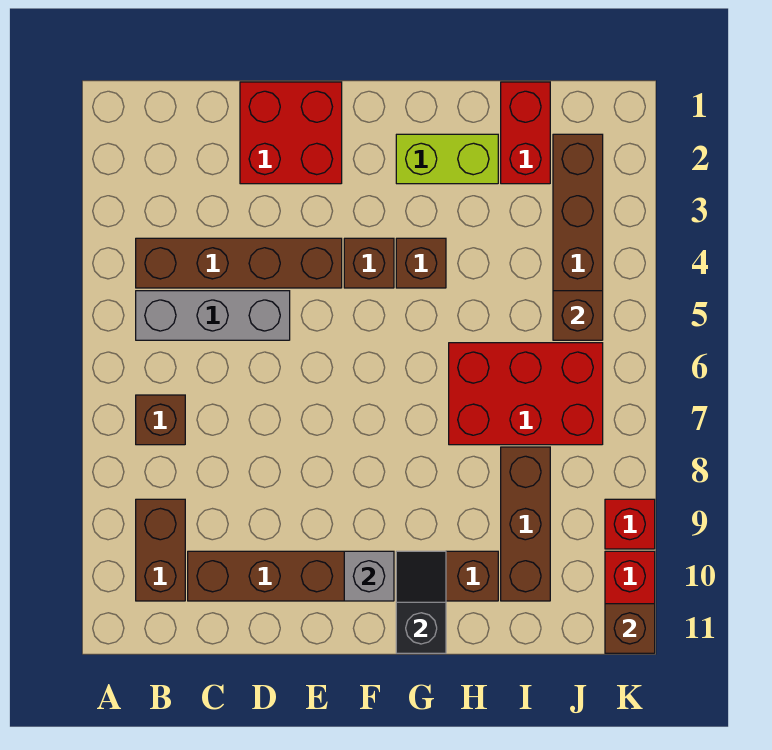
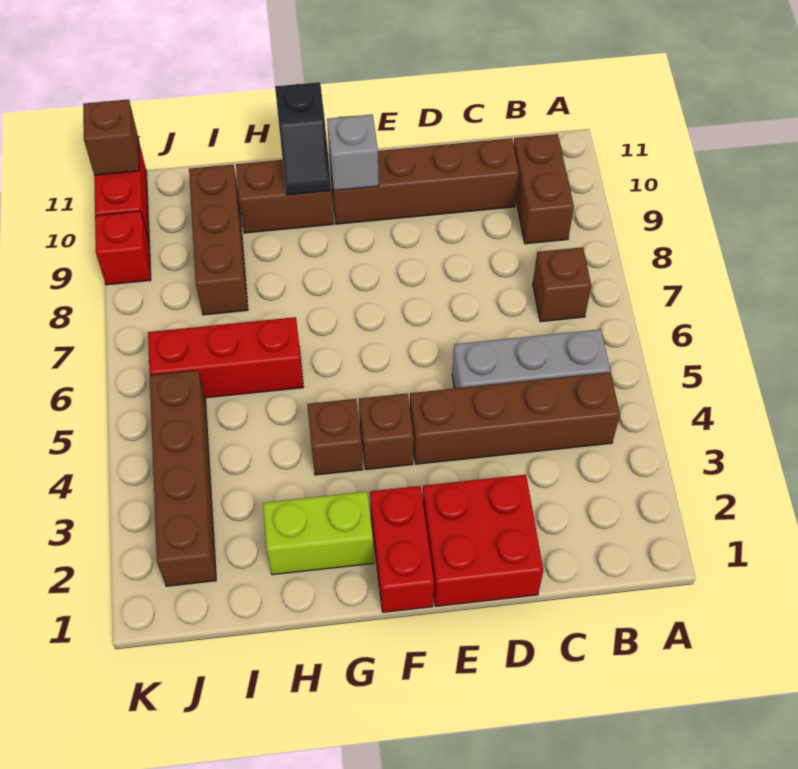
red brick H6:J7 level 1 -> red brick H6:J6 level 1
red brick I1:I2 level 1 -> red brick F1:F2 level 1
brown brick J5 level 2 -> none

